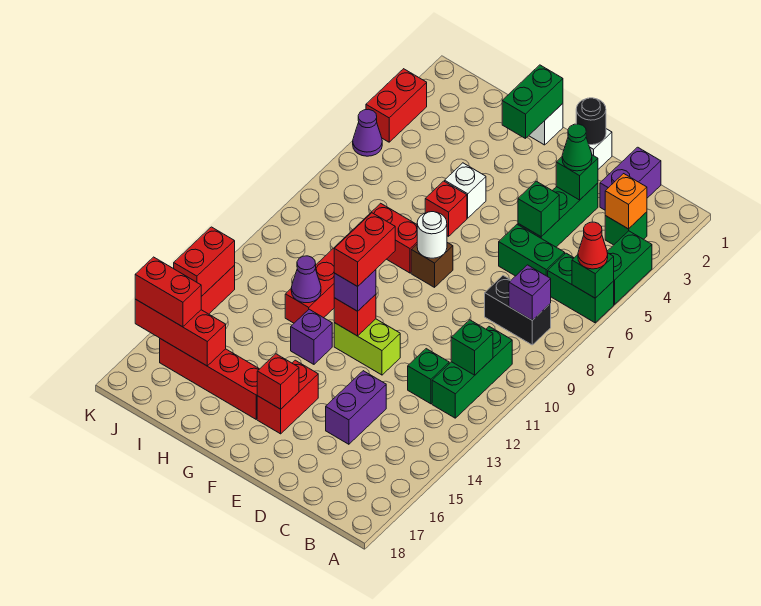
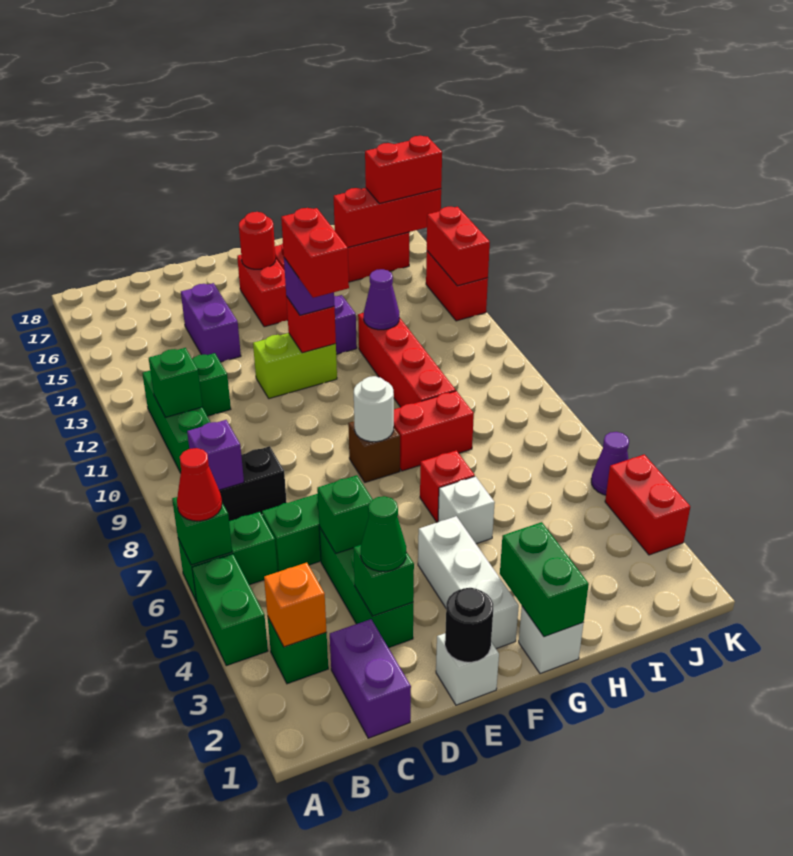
none -> white brick F2:F4 level 1
red brick F16 level 2 -> red round brick F16 level 2

